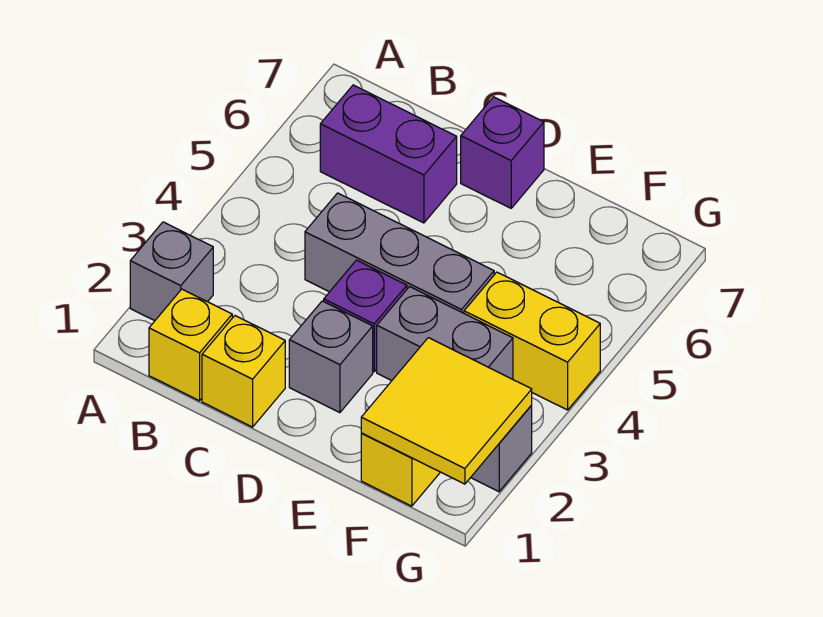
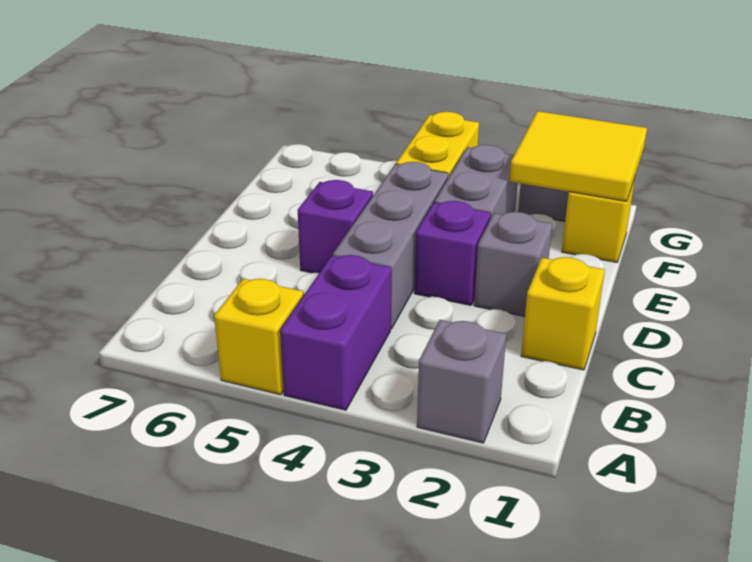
yellow brick B1 level 1 -> yellow brick A5 level 1
purple brick B6:C6 level 1 -> purple brick A4:B4 level 1
purple brick D7 level 1 -> purple brick D5 level 1

